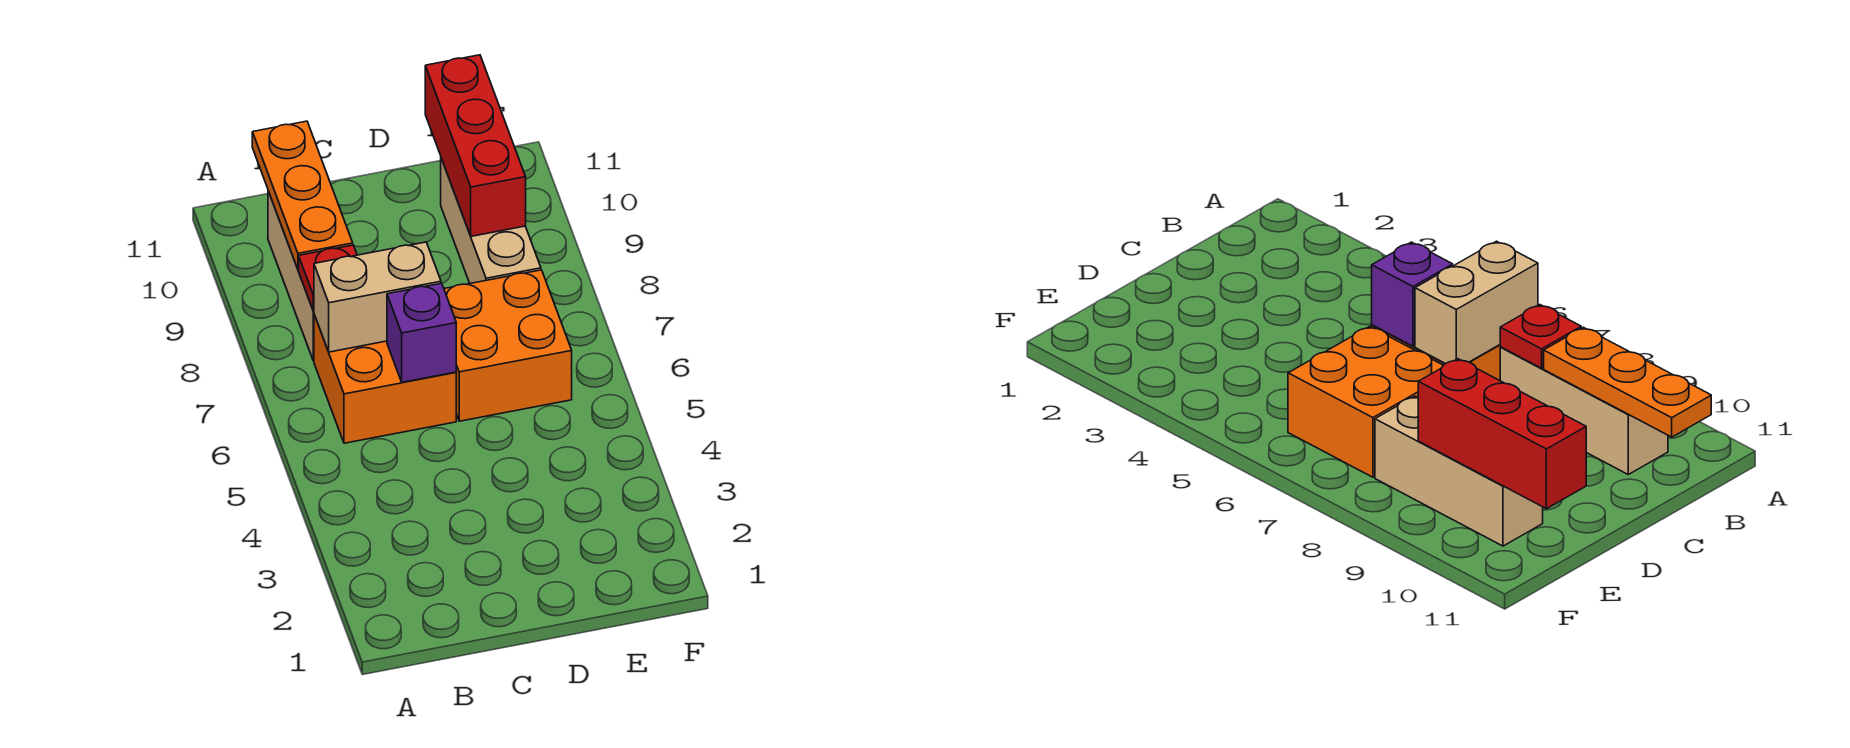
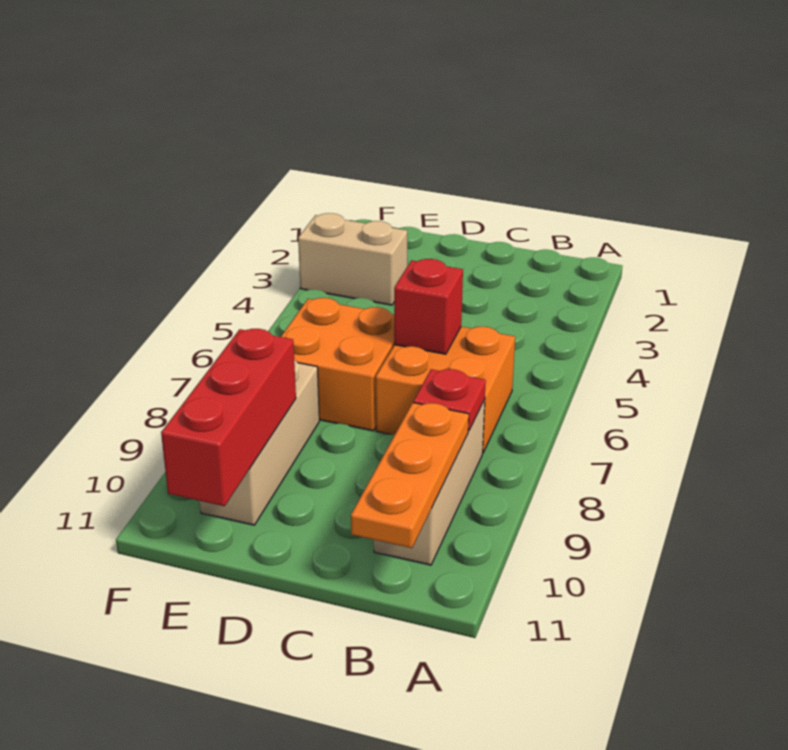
tan brick B7:C7 level 2 -> tan brick E3:F3 level 1
purple brick C6 level 2 -> red brick C6 level 2

